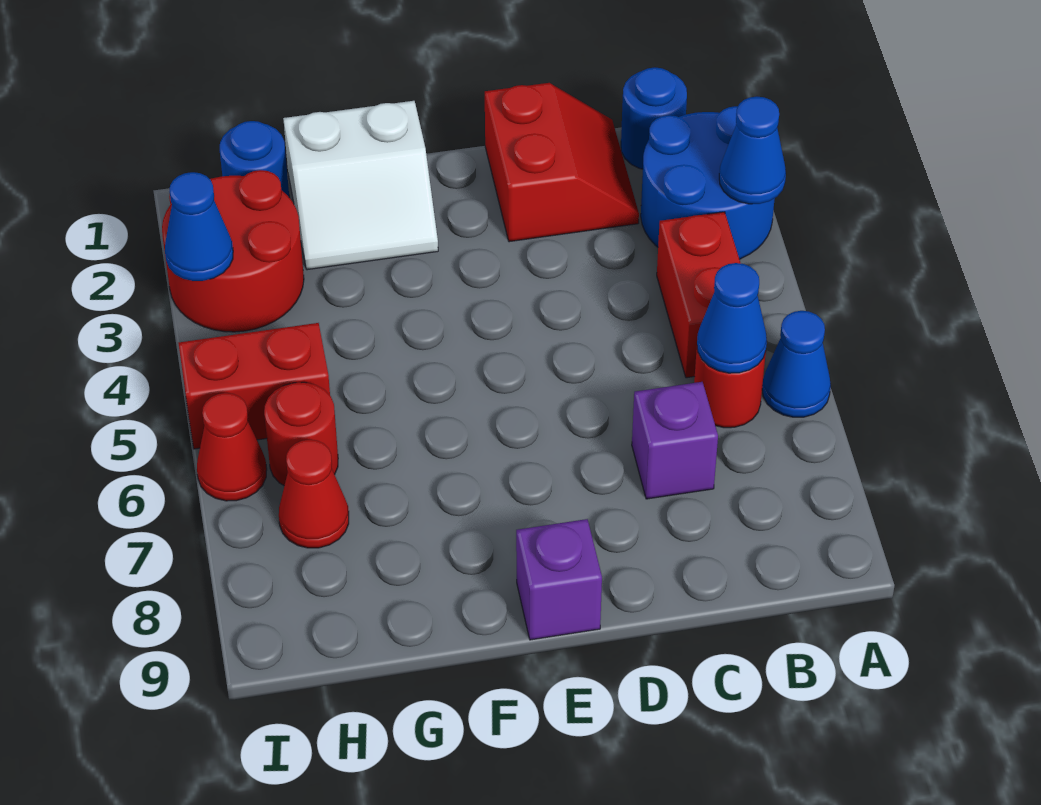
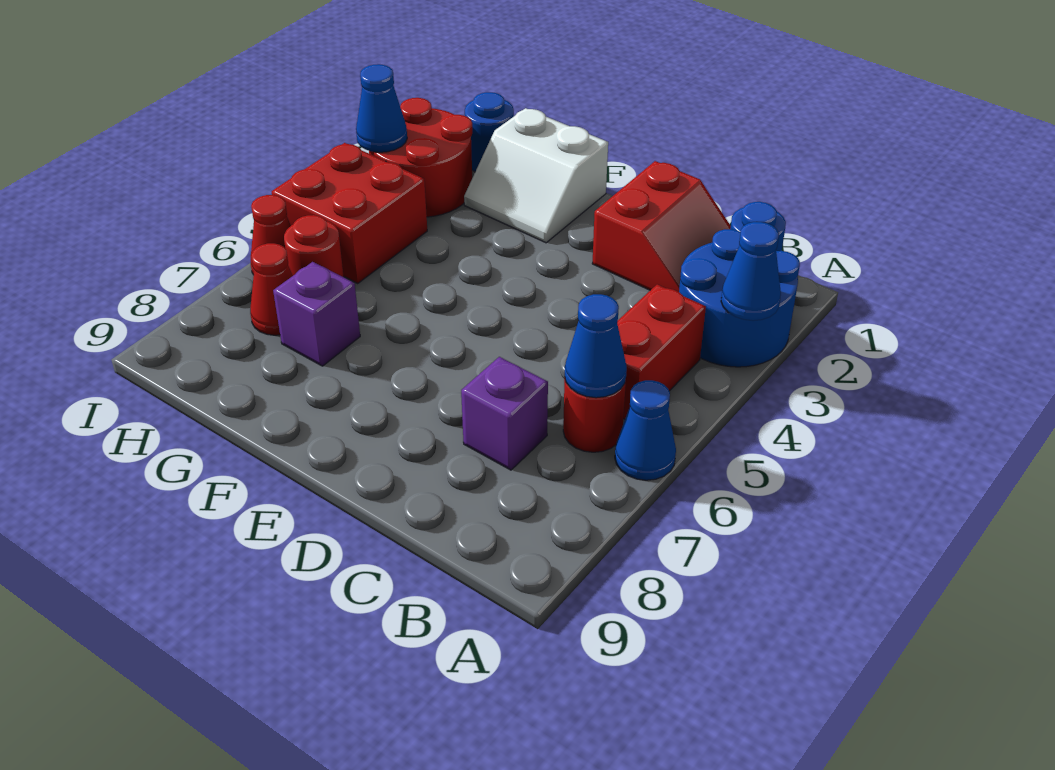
purple brick E9 level 1 -> purple brick G7 level 1
red brick H5:I5 level 1 -> red brick H4:I5 level 1

